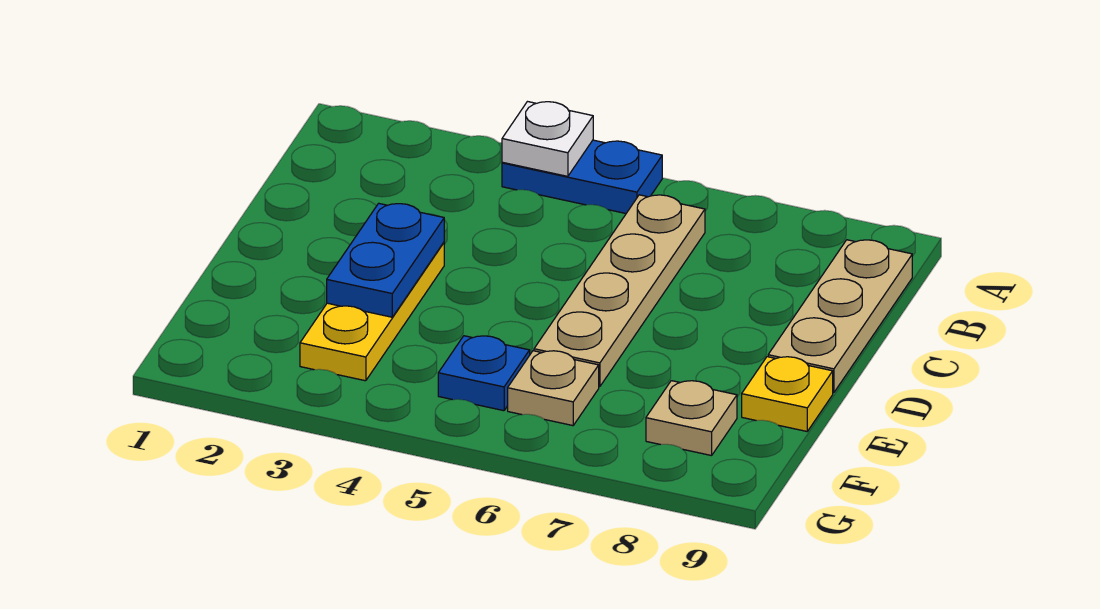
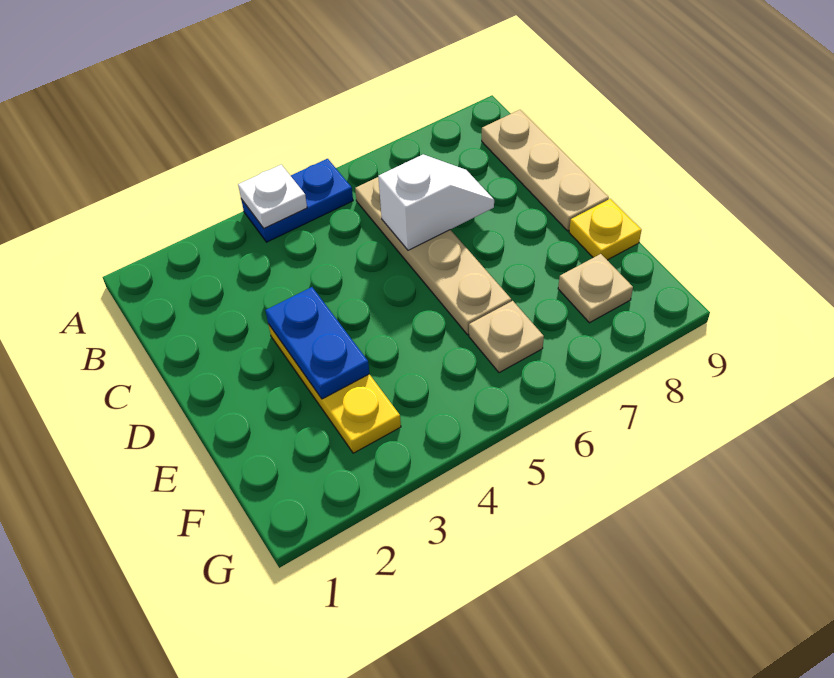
none -> white slope C6:C7 level 2 top 6
blue plate F5 level 1 -> none

